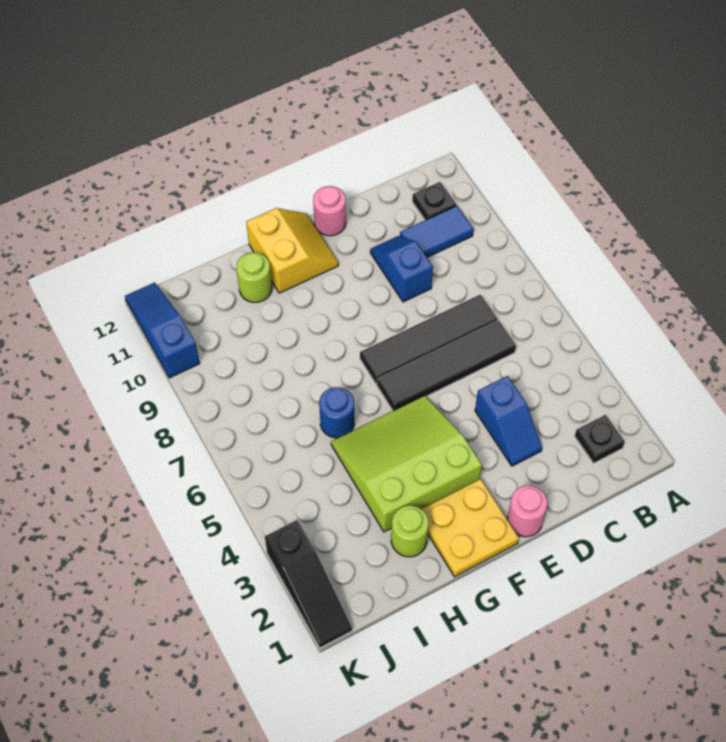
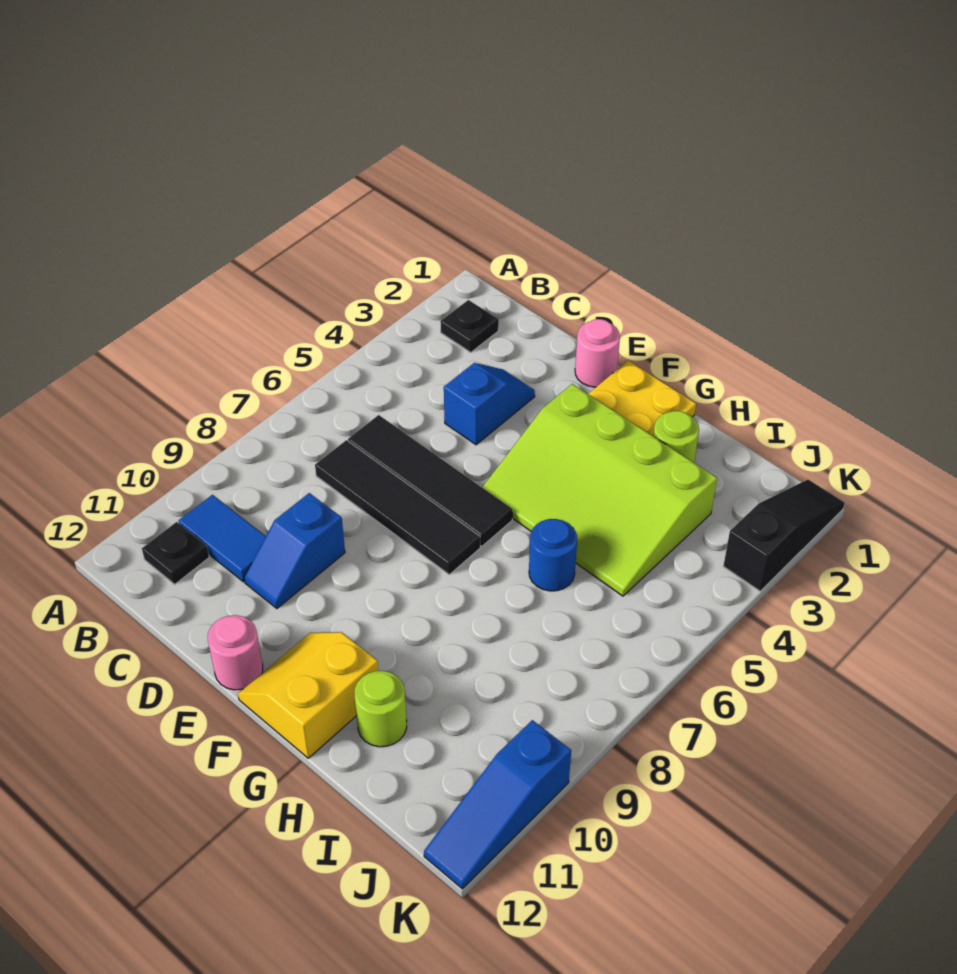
lime slope F3:H5 level 1 top 3 -> lime slope F3:I5 level 1 top 3

